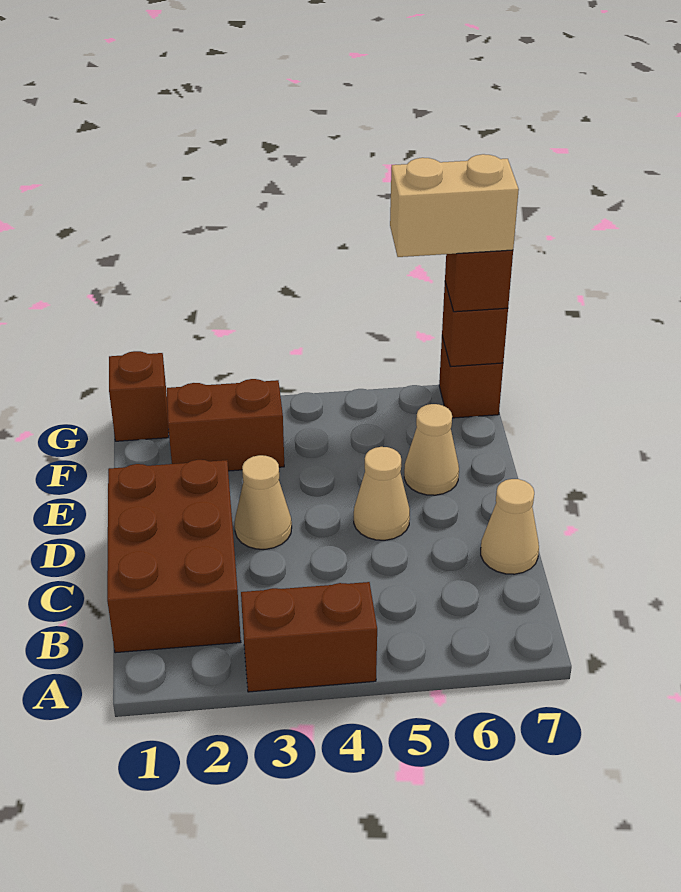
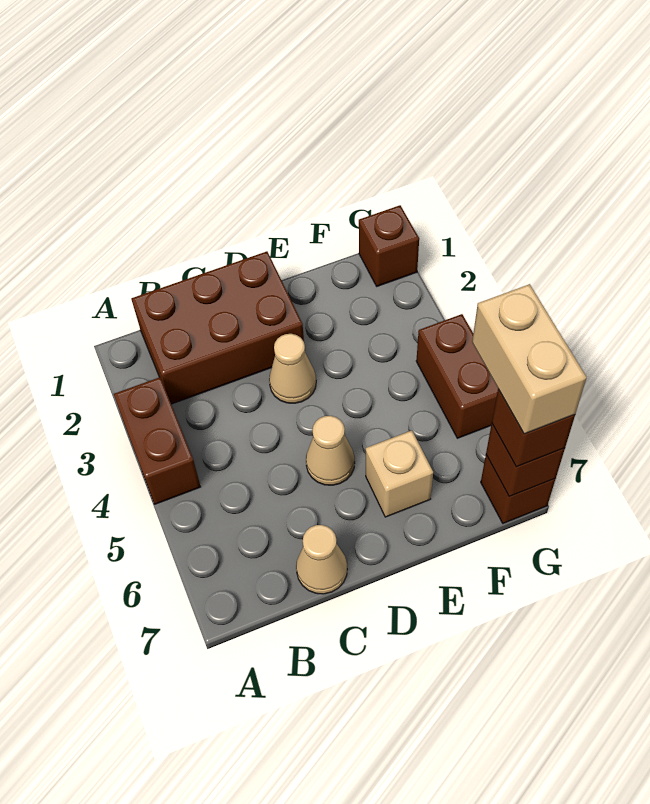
tan cone E6 level 1 -> tan brick E6 level 1
brown brick F2:F3 level 1 -> brown brick G4:G5 level 1

